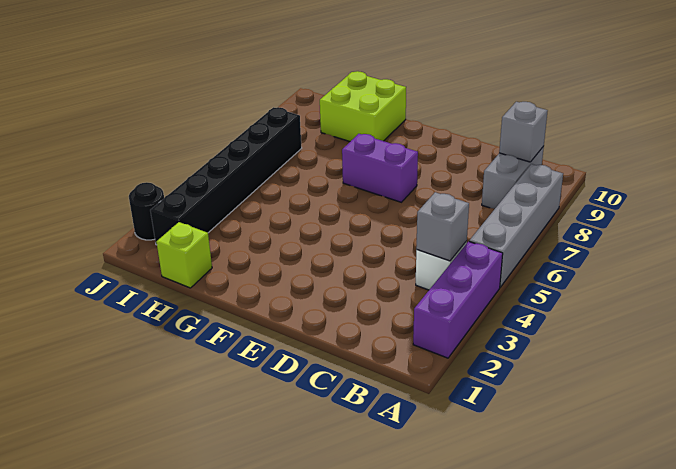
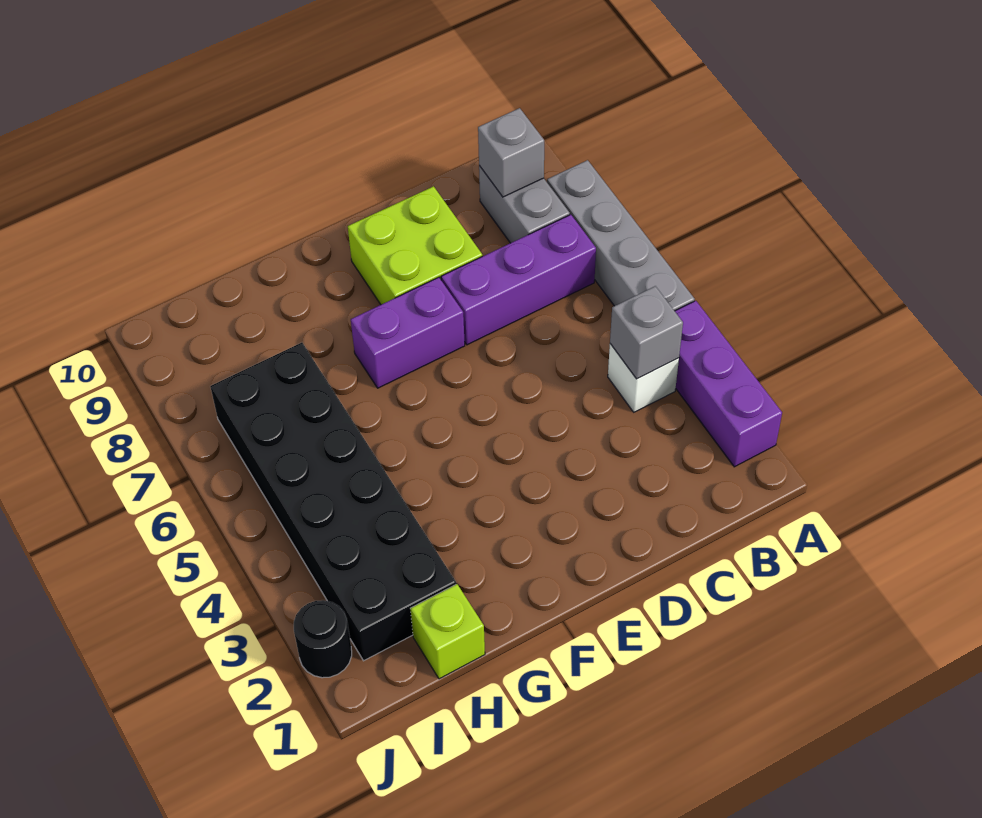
none -> purple brick B7:D7 level 1
lime brick G9:H10 level 1 -> lime brick D8:E9 level 1
black brick I2:I7 level 1 -> black brick H2:I7 level 1

